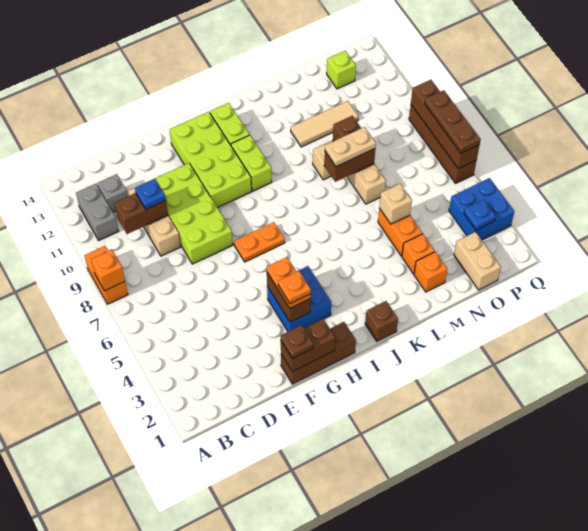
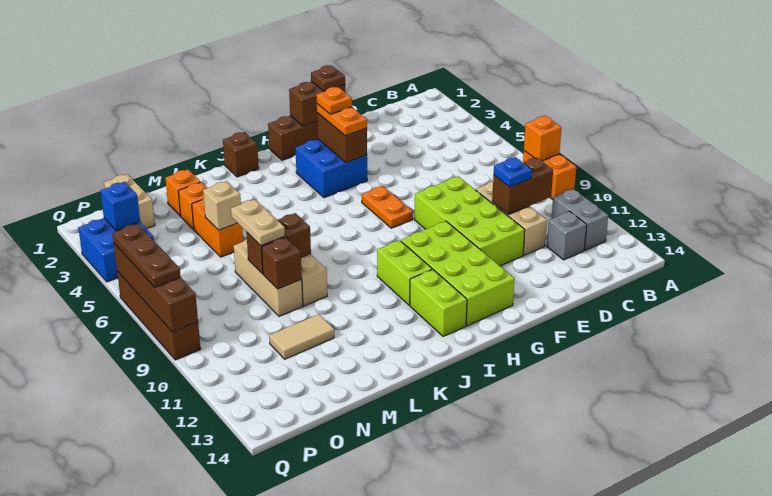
orange plate G7:H7 level 1 -> orange plate G6:G7 level 1
tan plate L8:M8 level 3 -> tan plate M7:M8 level 3
tan tile L11:N11 level 1 -> tan tile M11:N11 level 1
lime brick O13 level 1 -> none
blue plate P3 level 2 -> blue brick P3 level 2

